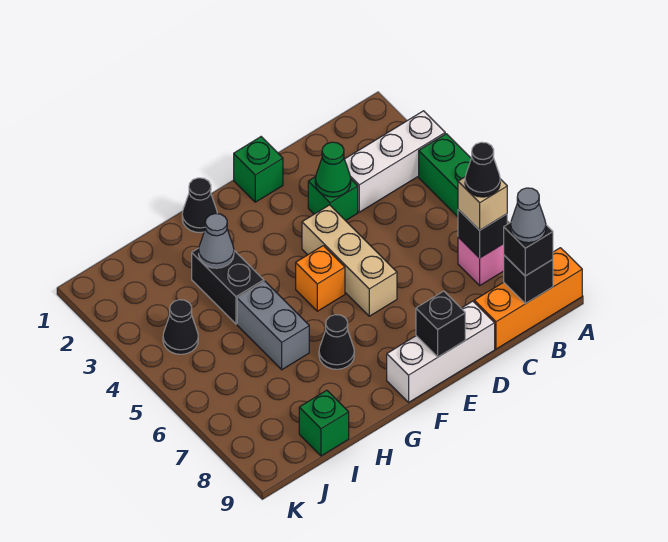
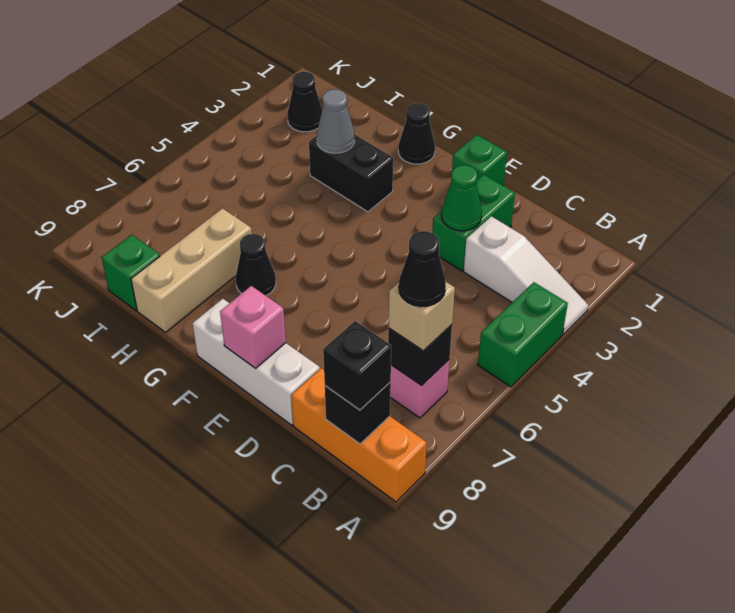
white brick A3:C3 level 1 -> white slope A3:C3 level 1 top C
grey cone B9 level 4 -> none
green brick D3 level 1 -> green brick D2:D3 level 1
tan brick E4:E6 level 1 -> tan brick H7:H9 level 1
black brick E9 level 2 -> pink brick E9 level 2
orange brick F5 level 1 -> none
black brick H3:H4 level 1 -> black brick G3:H3 level 1
grey brick H5:H6 level 1 -> none
black cone J4 level 1 -> black cone J2 level 1

